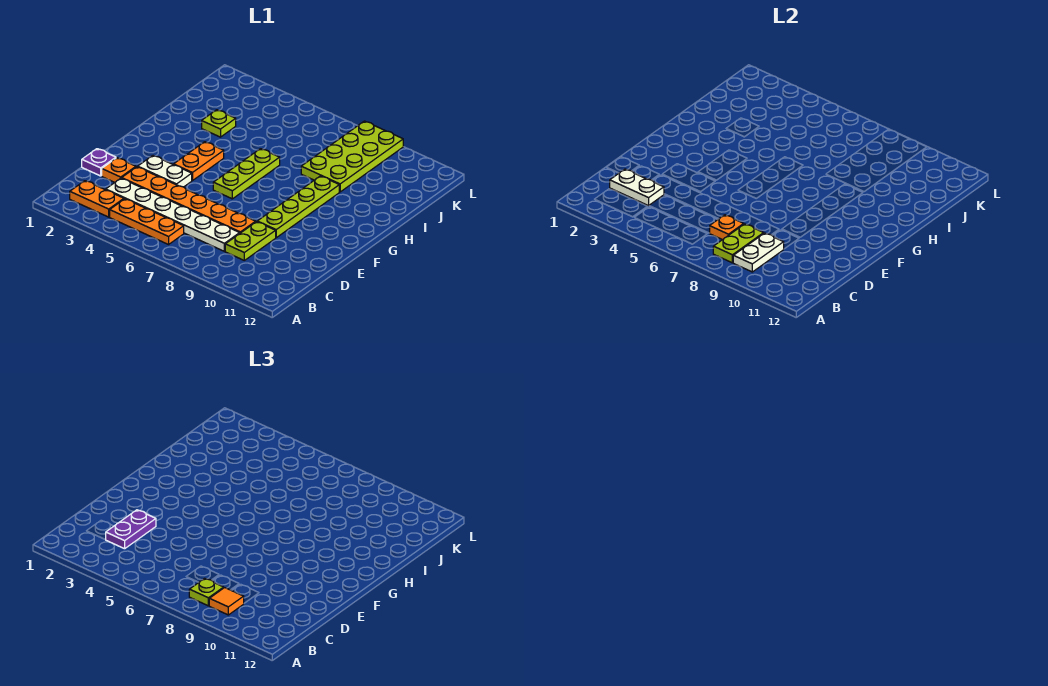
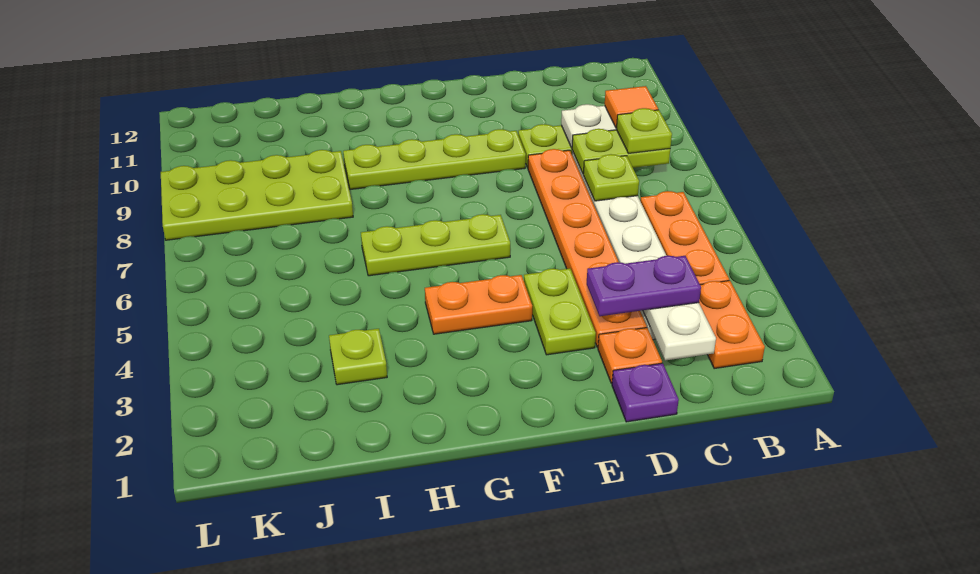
orange plate C7 level 2 -> lime plate C7 level 2
white plate E3:E4 level 1 -> lime plate E3:E4 level 1

